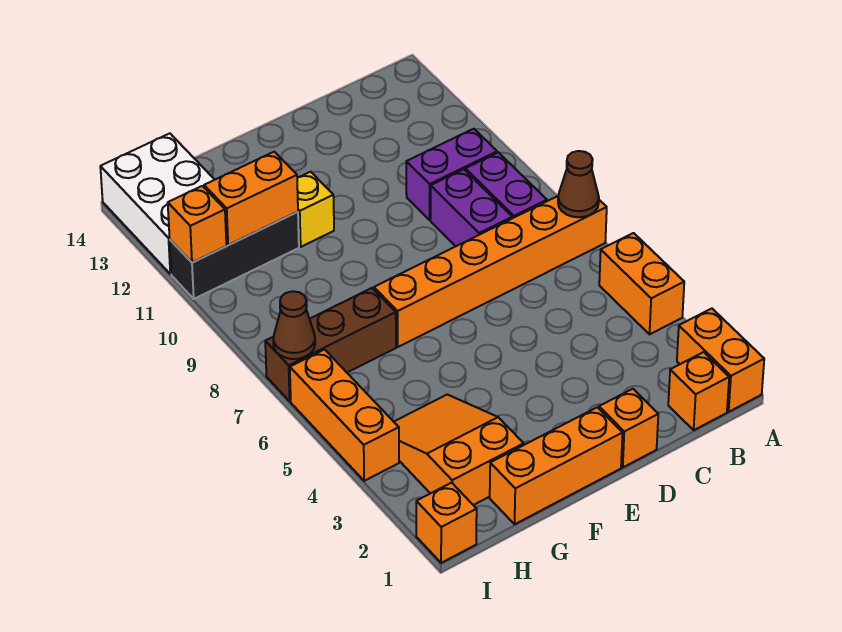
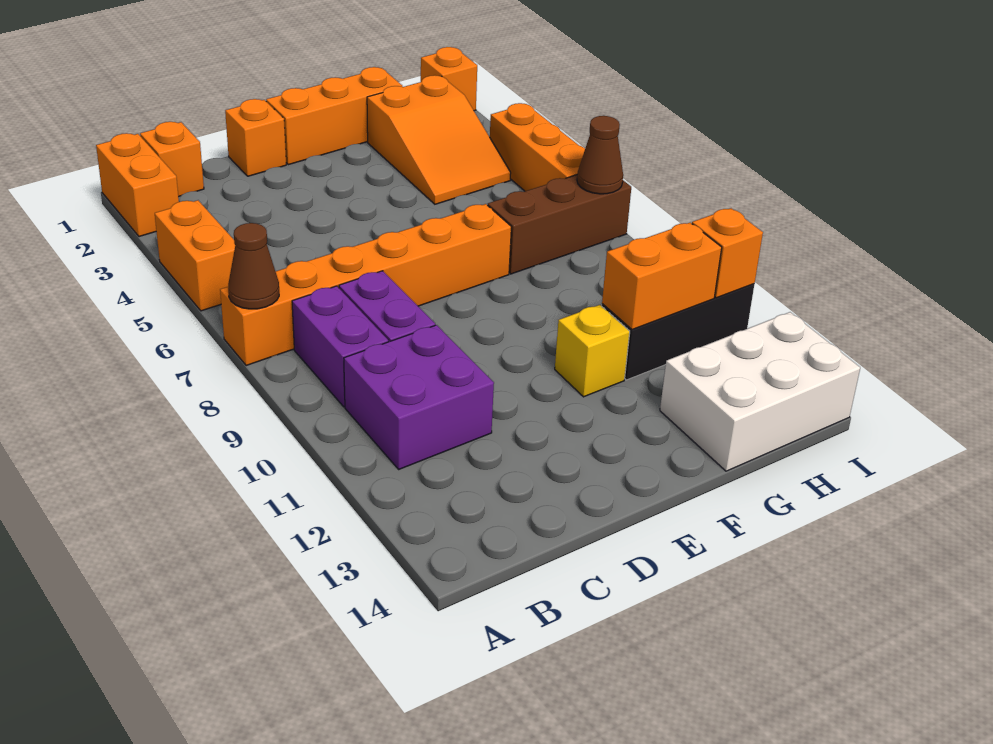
purple brick B10:C10 level 1 -> purple brick B10:C11 level 1
white brick H12:I14 level 1 -> white brick G13:I14 level 1

